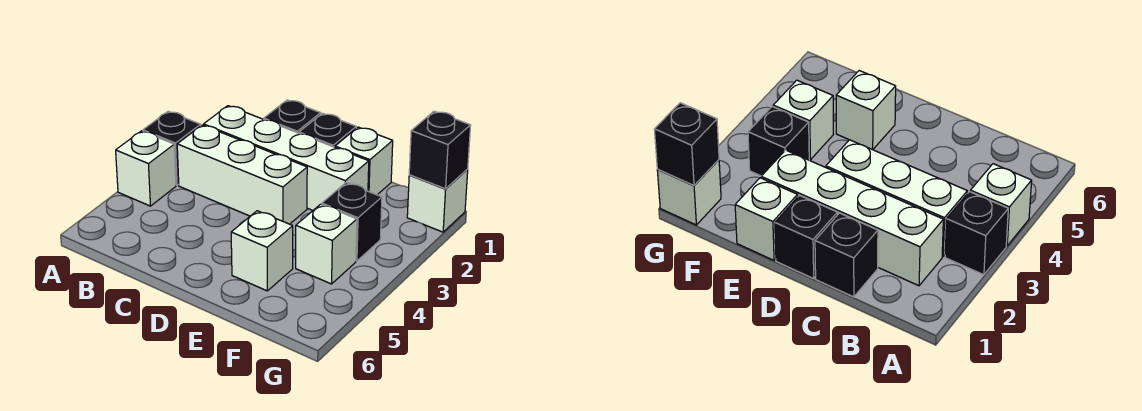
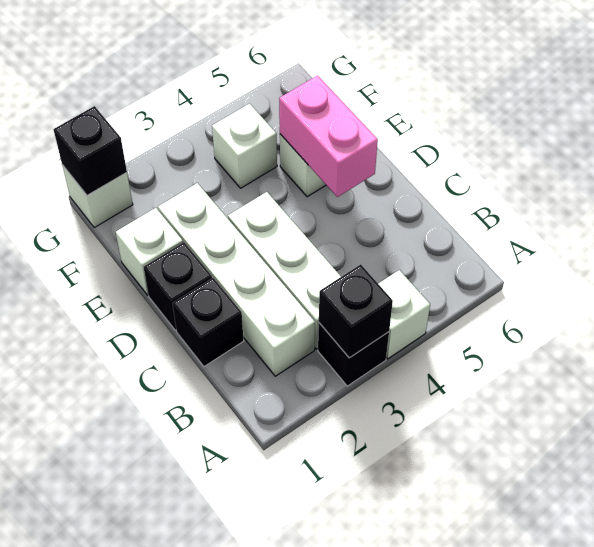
none -> pink brick D5:E5 level 2
black brick F3 level 1 -> black brick A3 level 2

